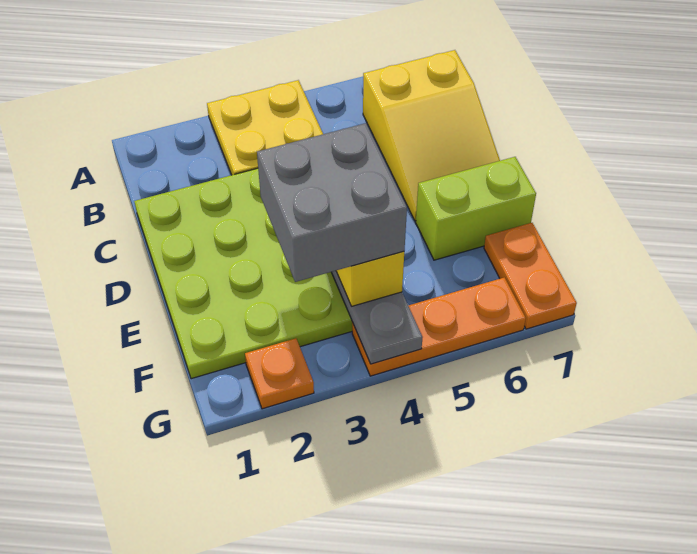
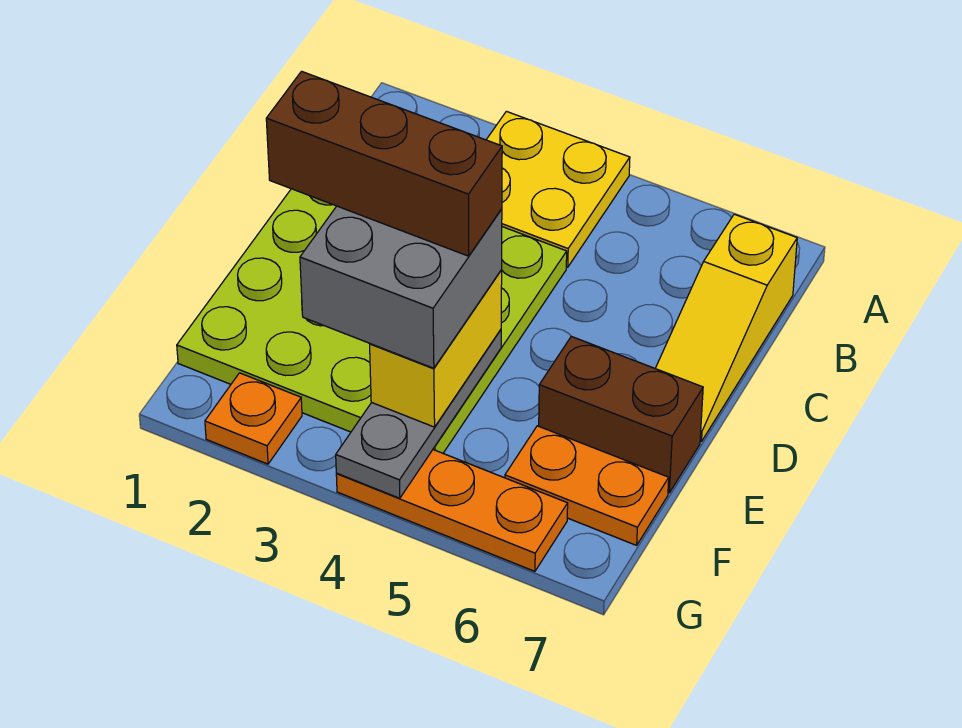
yellow slope B6:D7 level 1 top B -> yellow slope B7:D7 level 1 top B
none -> brown brick E2:E4 level 5
lime brick E6:E7 level 1 -> brown brick E6:E7 level 1
orange plate F7:G7 level 1 -> orange plate F6:F7 level 1

